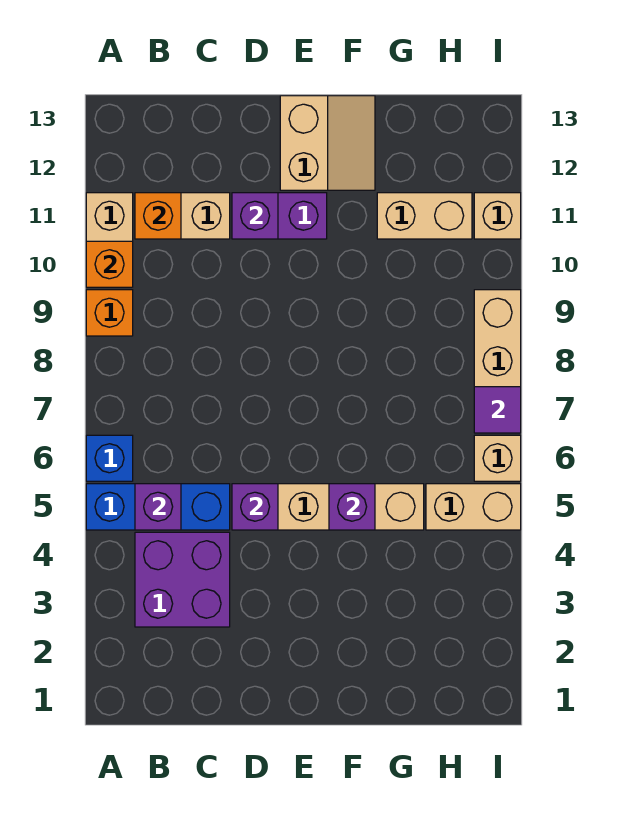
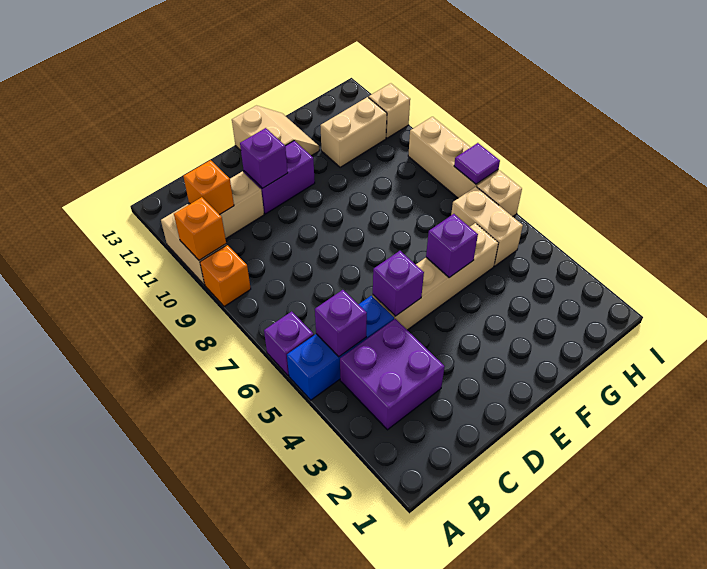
blue brick A6 level 1 -> purple brick A6 level 1
tan brick H5:I5 level 1 -> tan brick H5:H6 level 1

